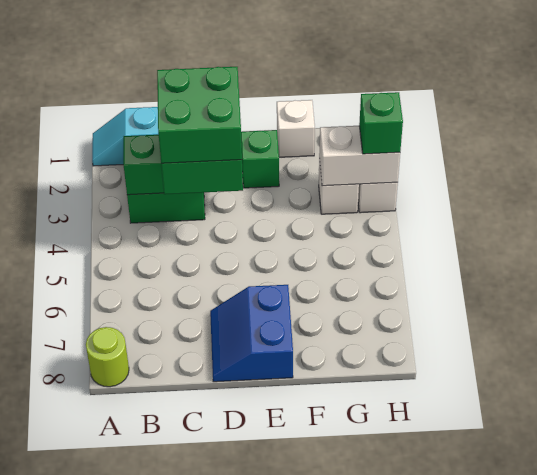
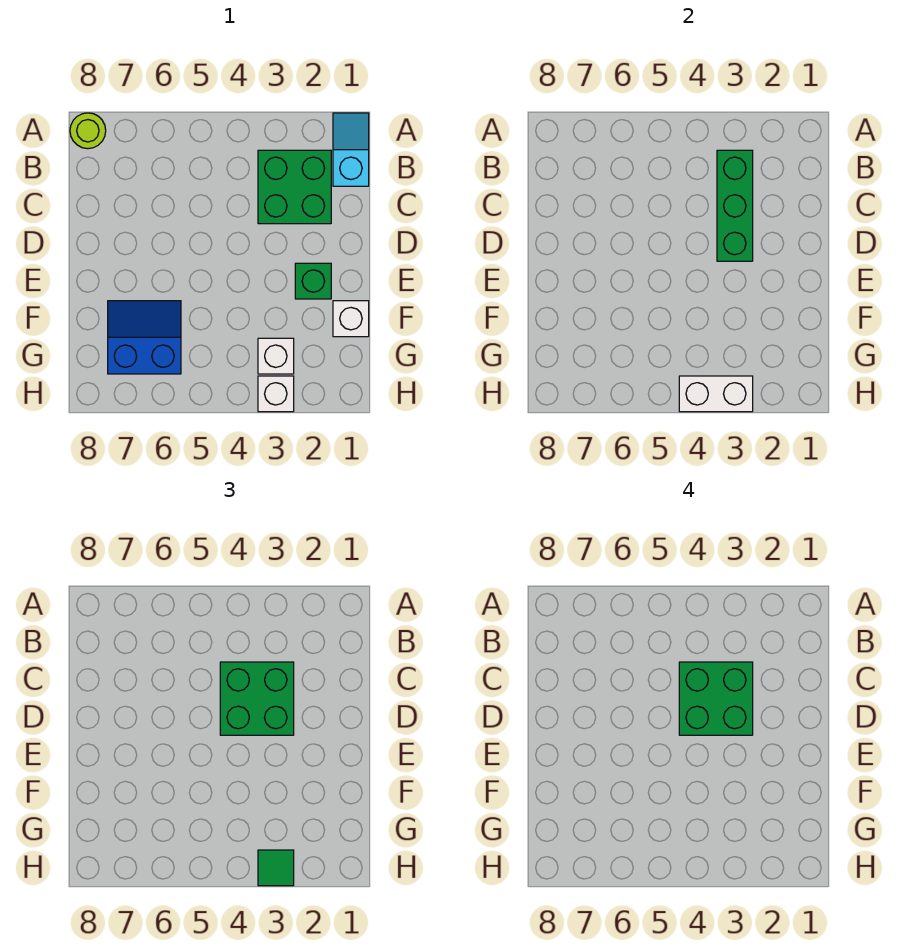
blue slope D7:E8 level 1 top E -> blue slope F6:G7 level 1 top G
white brick G3:H3 level 2 -> white brick H3:H4 level 2
green brick H3 level 3 -> green tile H3 level 3

